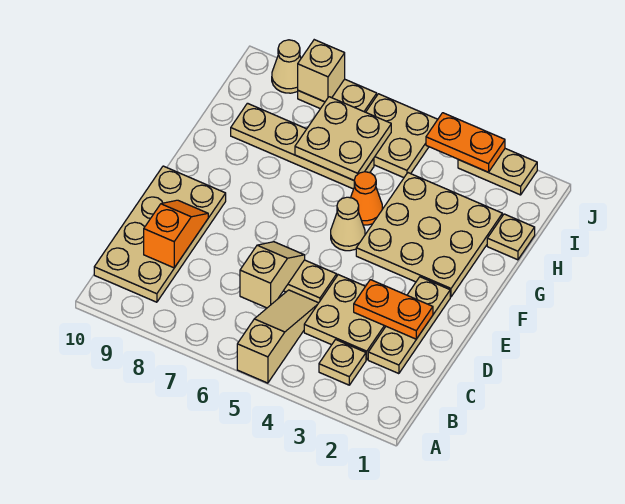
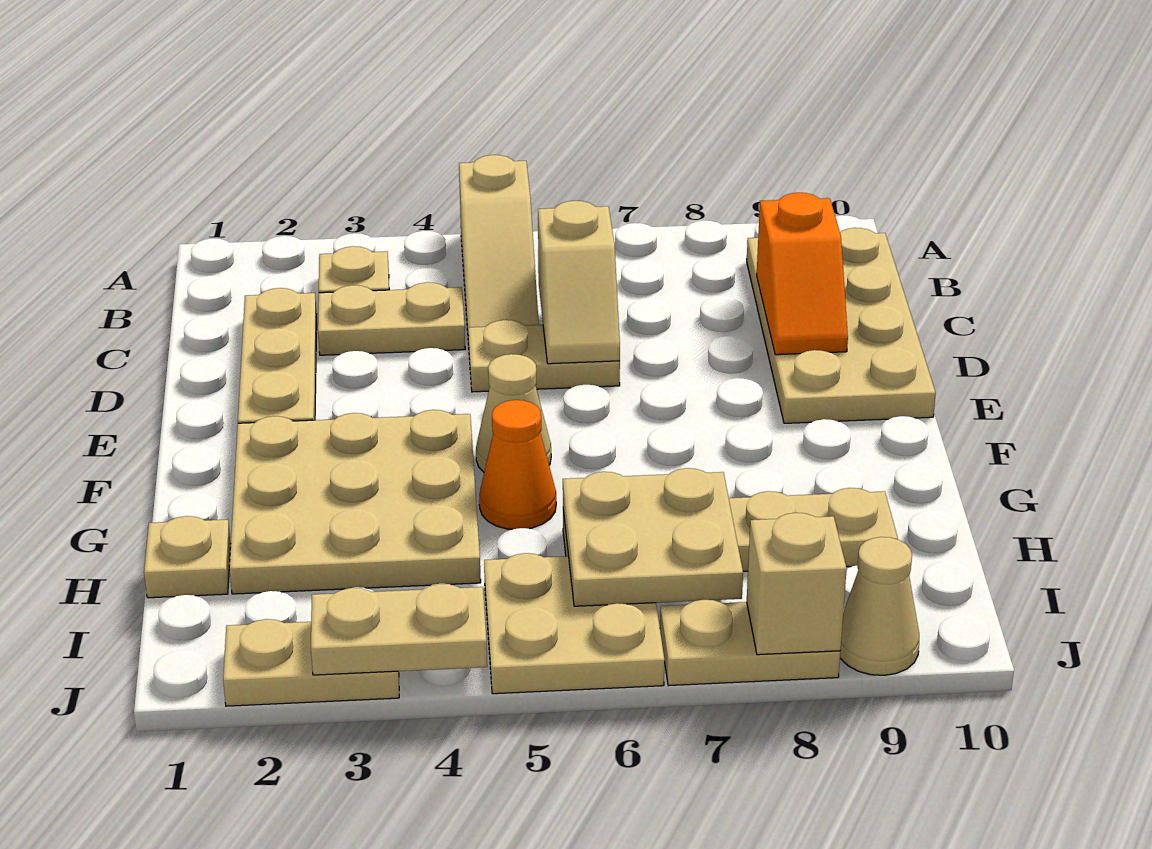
tan plate C3:D4 level 1 -> tan plate C3:C4 level 1
orange plate D2:D3 level 2 -> none
orange plate J3:J4 level 2 -> tan plate J3:J4 level 2

